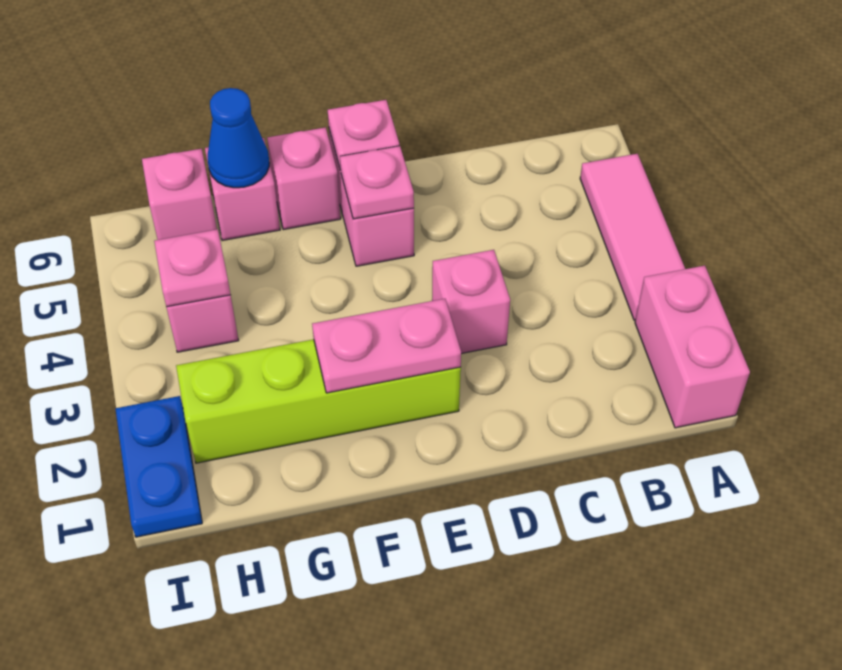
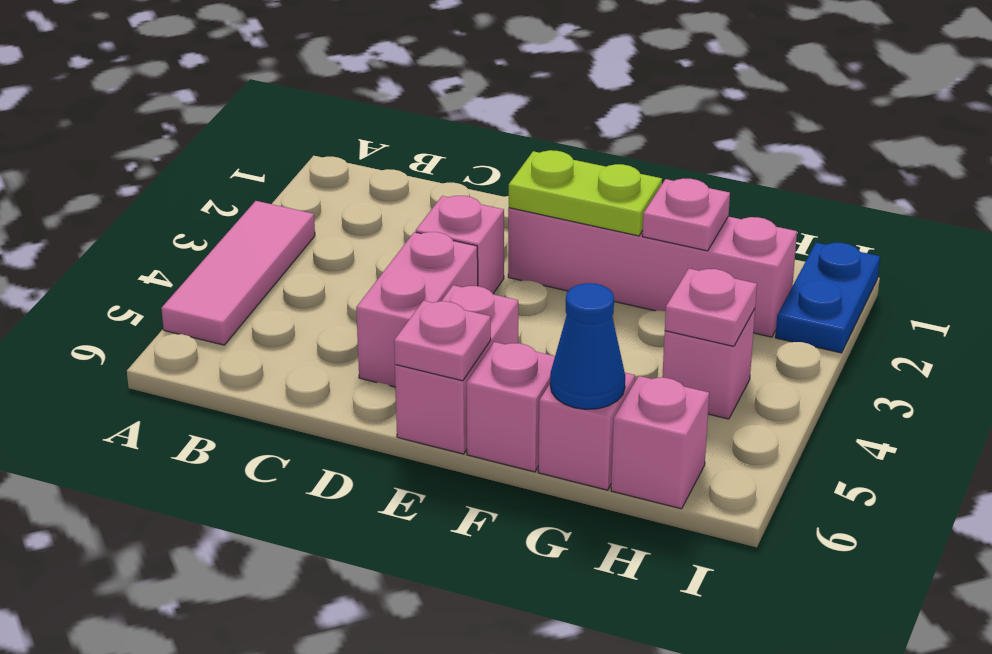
pink brick A1:A2 level 1 -> pink brick D4:D5 level 1
lime brick E2:H2 level 1 -> pink brick E2:H2 level 1
pink plate E2:F2 level 2 -> lime plate E2:F2 level 2
pink plate E5 level 2 -> pink plate G2 level 2

